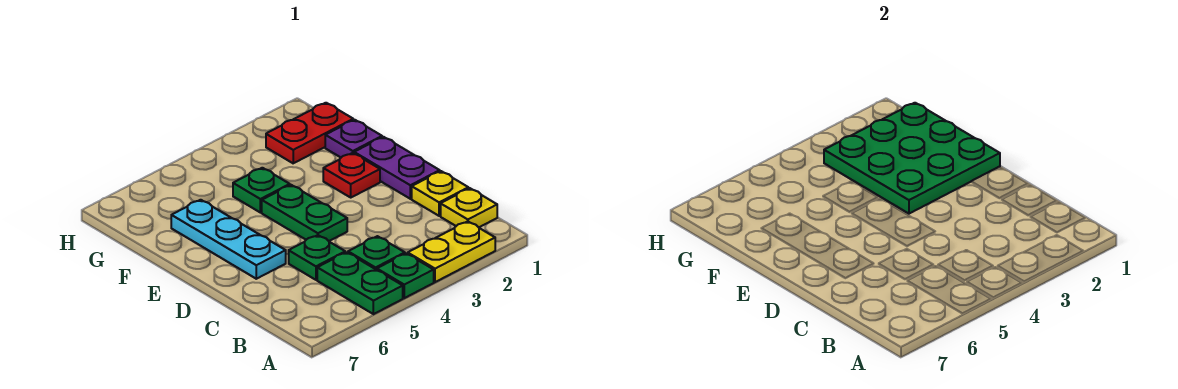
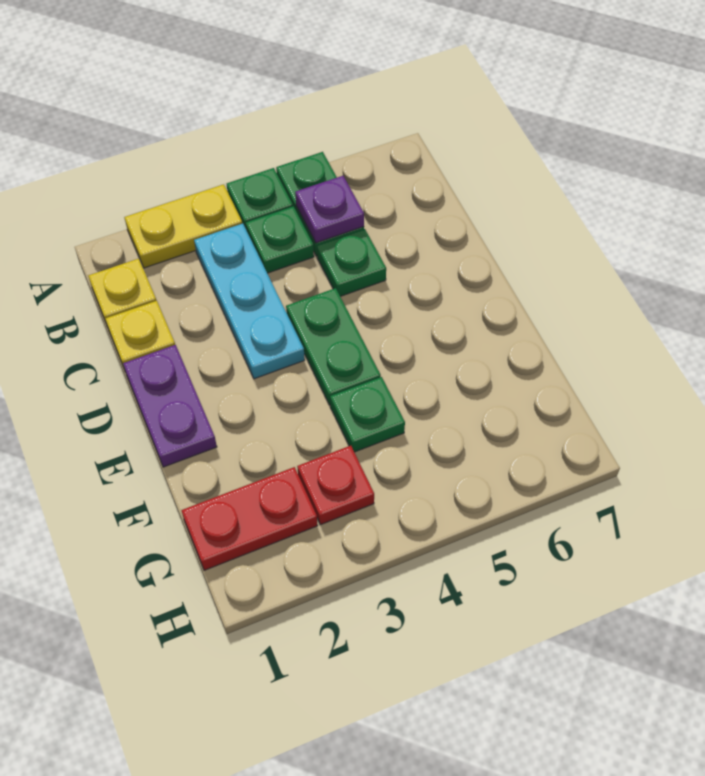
cyan plate D6:F6 level 1 -> cyan plate B3:D3 level 1
green plate E1:G3 level 2 -> none
red plate E2 level 1 -> red plate G3 level 1
purple plate F1 level 1 -> purple plate B5 level 2

